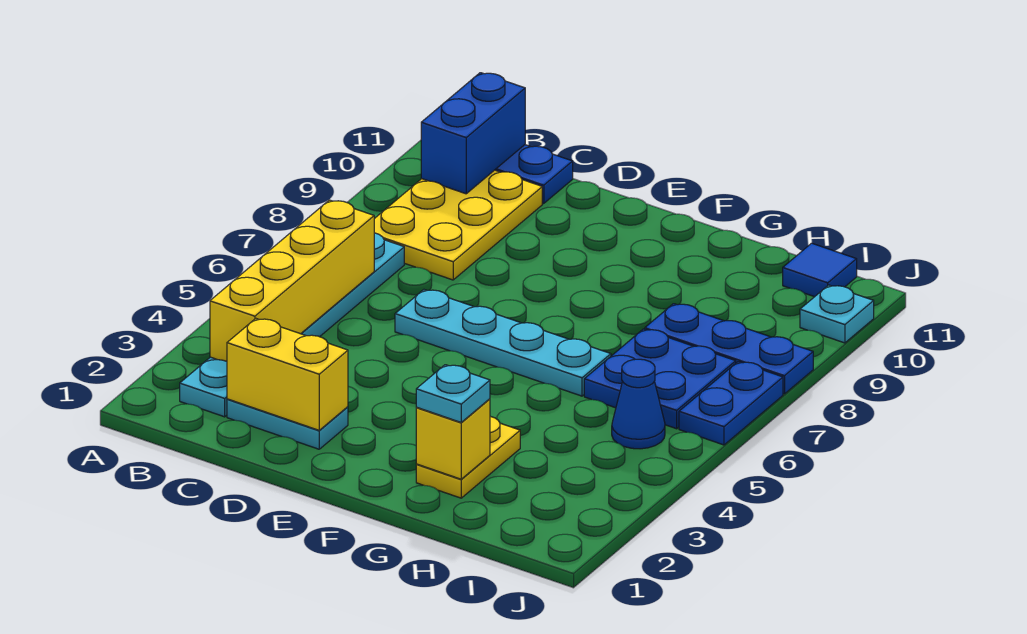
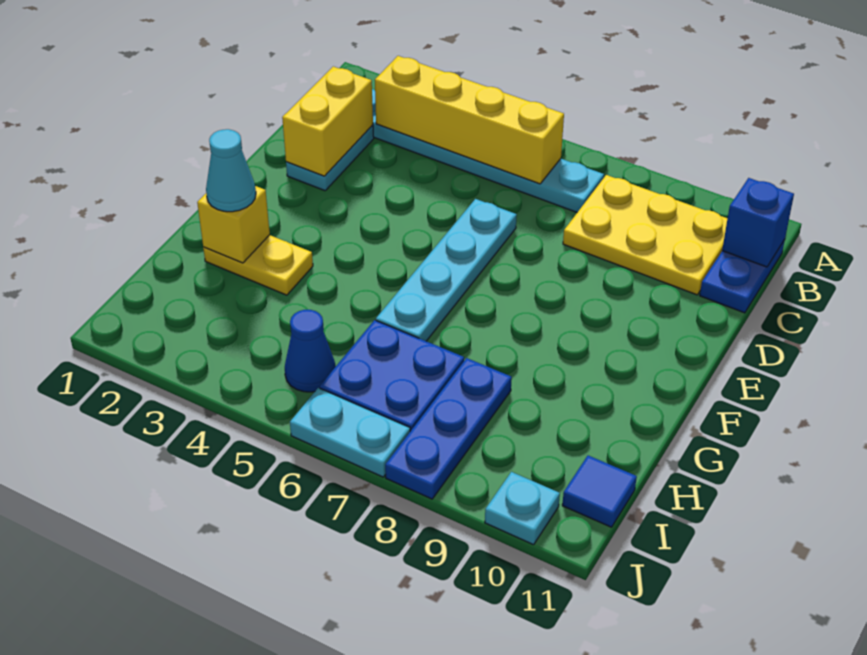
blue brick B10:B11 level 2 -> blue brick B11 level 2
cyan plate G2 level 3 -> cyan cone G2 level 3
blue plate J6:J7 level 1 -> cyan plate J6:J7 level 1

